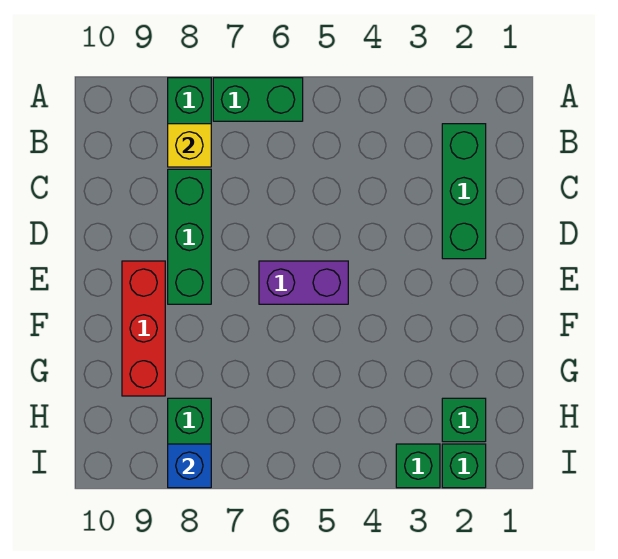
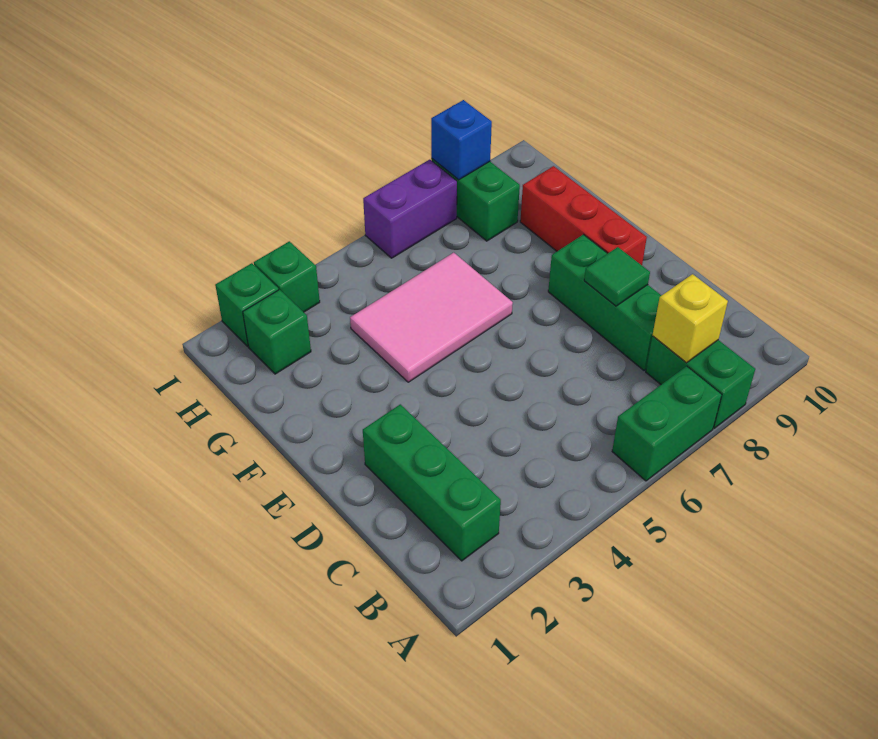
none -> green tile D8 level 2
purple brick E5:E6 level 1 -> purple brick I6:I7 level 1
none -> pink tile F4:G6 level 1

